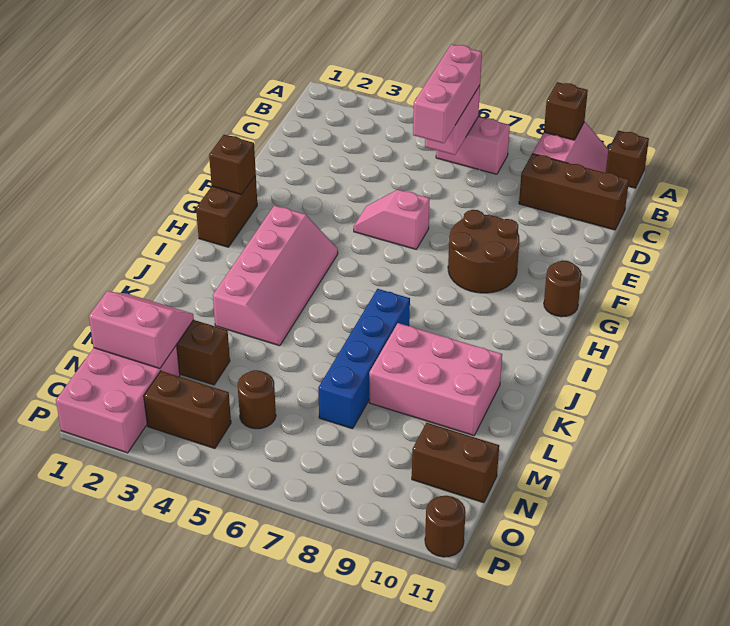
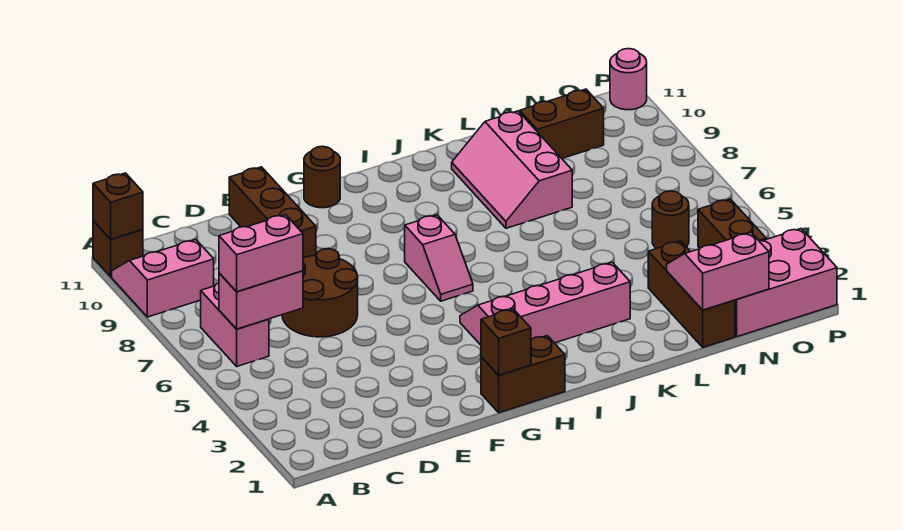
brown brick A9 level 2 -> brown brick A11 level 2
pink brick B6:D6 level 3 -> pink brick B6:C6 level 3
brown brick C9:C11 level 1 -> brown brick E9:E11 level 1
pink slope F5:F6 level 1 top 6 -> pink slope H6:H7 level 1 top 7
brown round brick F8:G9 level 1 -> brown round brick D6:E7 level 1
blue brick J7:M7 level 1 -> none
pink brick K8:L10 level 1 -> pink slope K8:L10 level 1 top L
pink slope M1:N2 level 2 top N -> pink slope M1:N2 level 2 top 1
brown brick N10:N11 level 1 -> brown brick M10:N10 level 1
brown round brick P11 level 1 -> pink round brick P11 level 1

